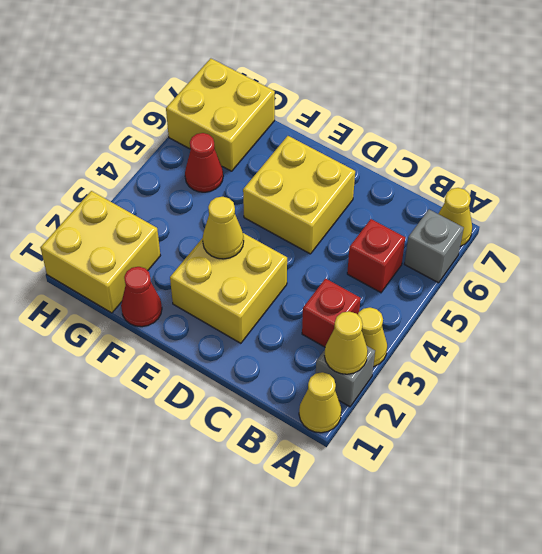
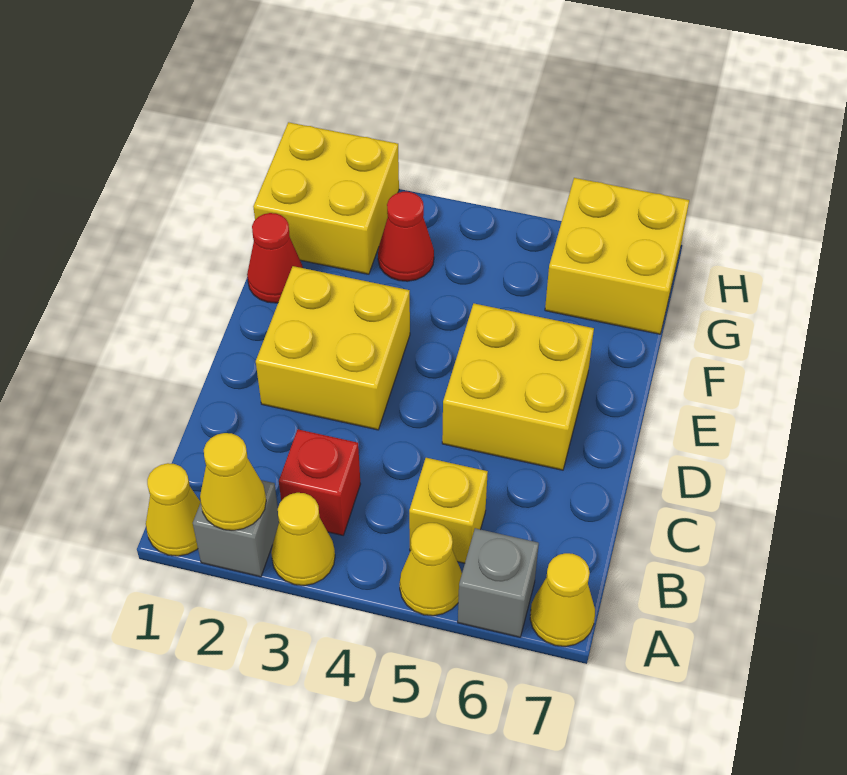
red brick B5 level 1 -> yellow brick B5 level 1
yellow cone E3 level 2 -> yellow cone A5 level 1
red cone G5 level 1 -> red cone G3 level 1

